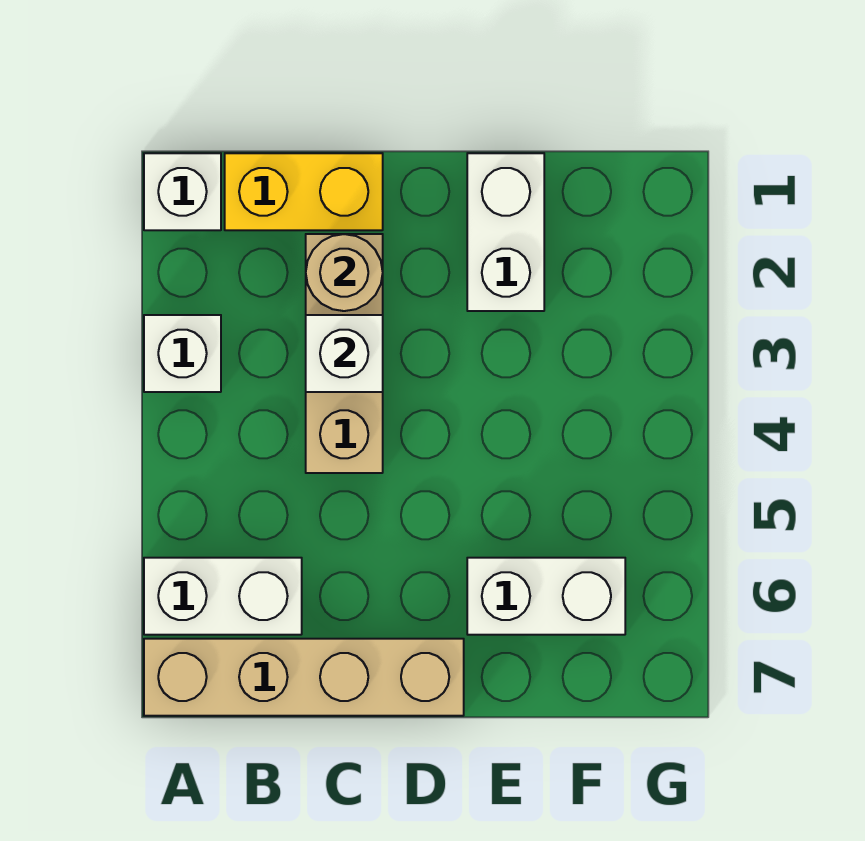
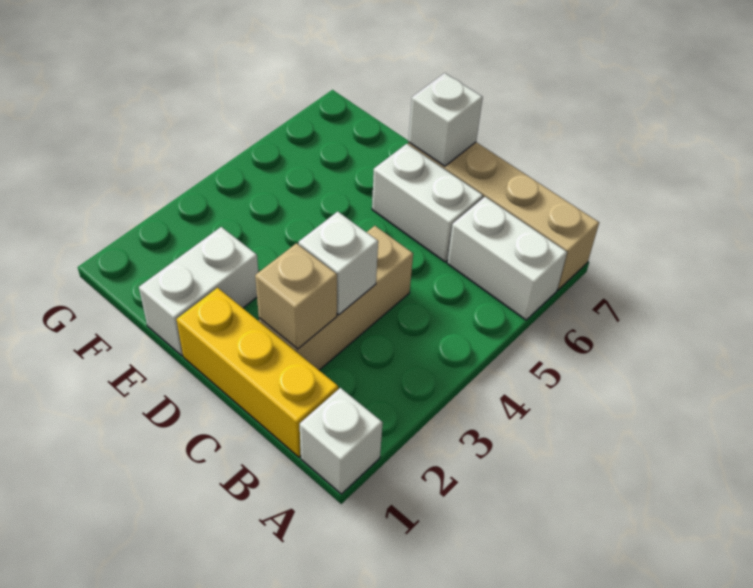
white brick A3 level 1 -> white brick D7 level 2
yellow brick B1:C1 level 1 -> yellow brick B1:D1 level 1
tan round brick C2 level 2 -> tan brick C2 level 2
white brick E6:F6 level 1 -> white brick C6:D6 level 1

